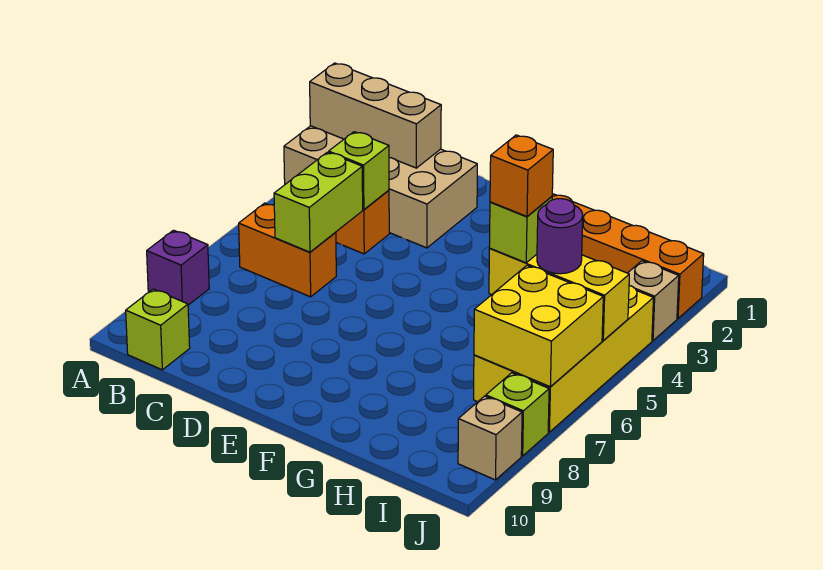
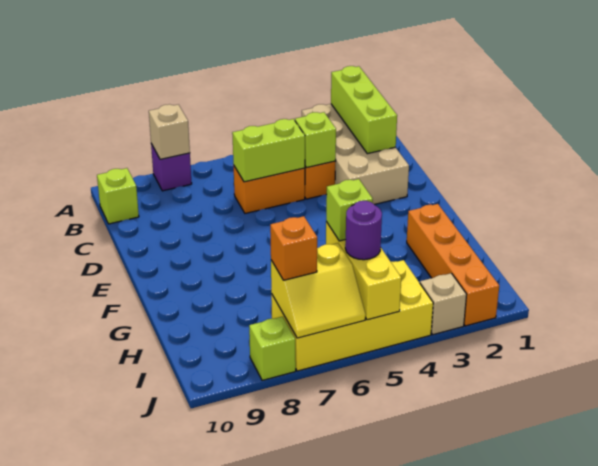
tan brick A2:C2 level 2 -> lime brick A2:C2 level 2
orange brick B6:C6 level 1 -> orange brick C5:C6 level 1
orange brick H5 level 4 -> orange brick I7 level 3
yellow brick I6:J7 level 2 -> yellow slope I6:J7 level 2 top I
tan brick J9 level 1 -> tan brick A8 level 2

